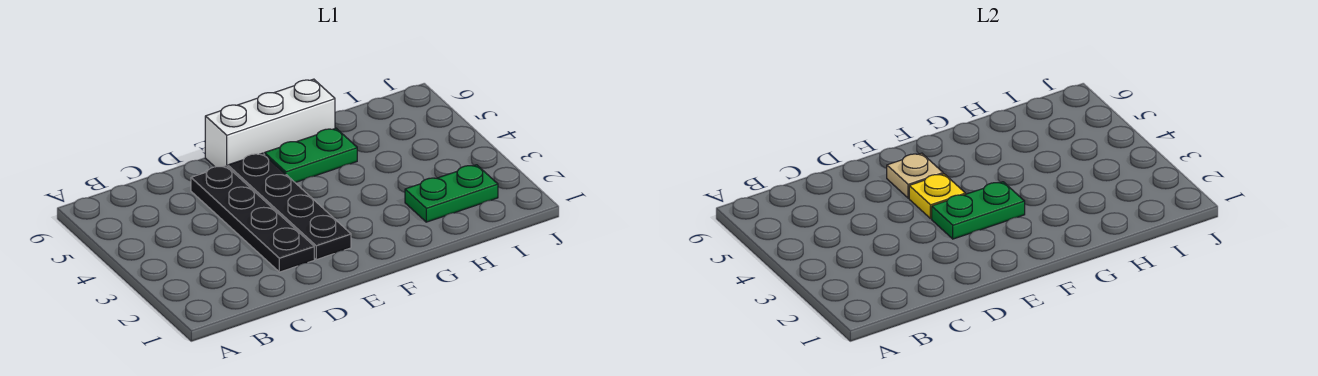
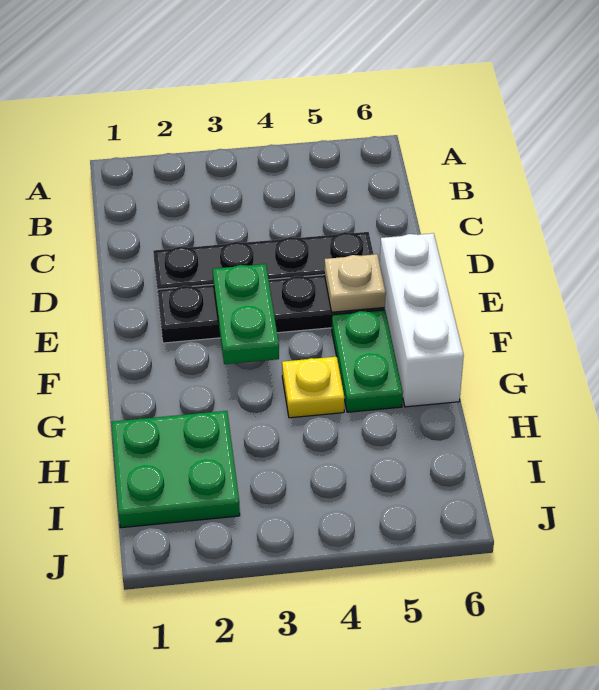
yellow plate E4 level 2 -> yellow plate G4 level 1
green plate H2:I2 level 1 -> green plate H1:I2 level 1

